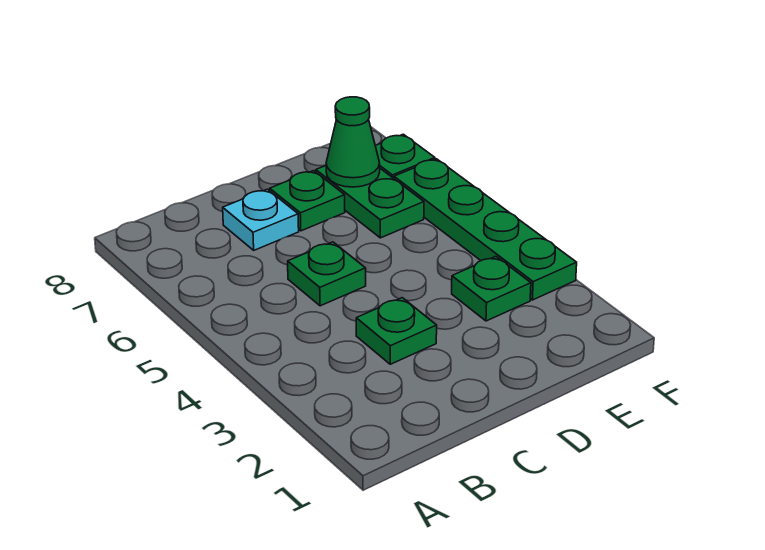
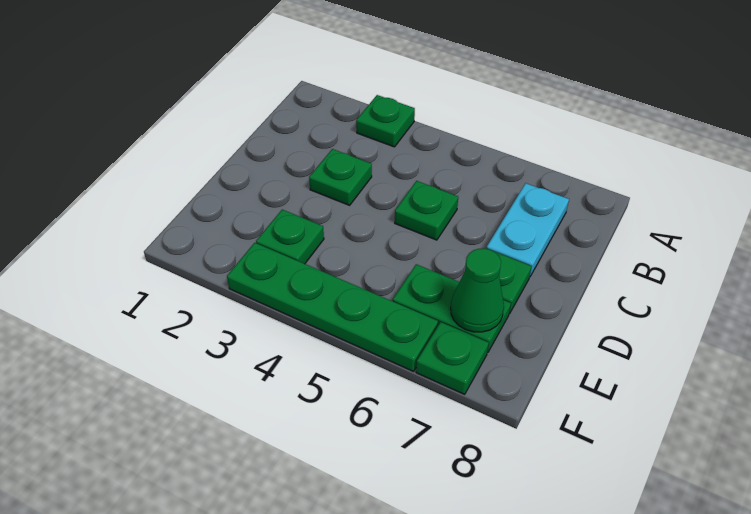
none -> green plate A3 level 1
cyan plate C7 level 1 -> cyan plate B7:C7 level 1

